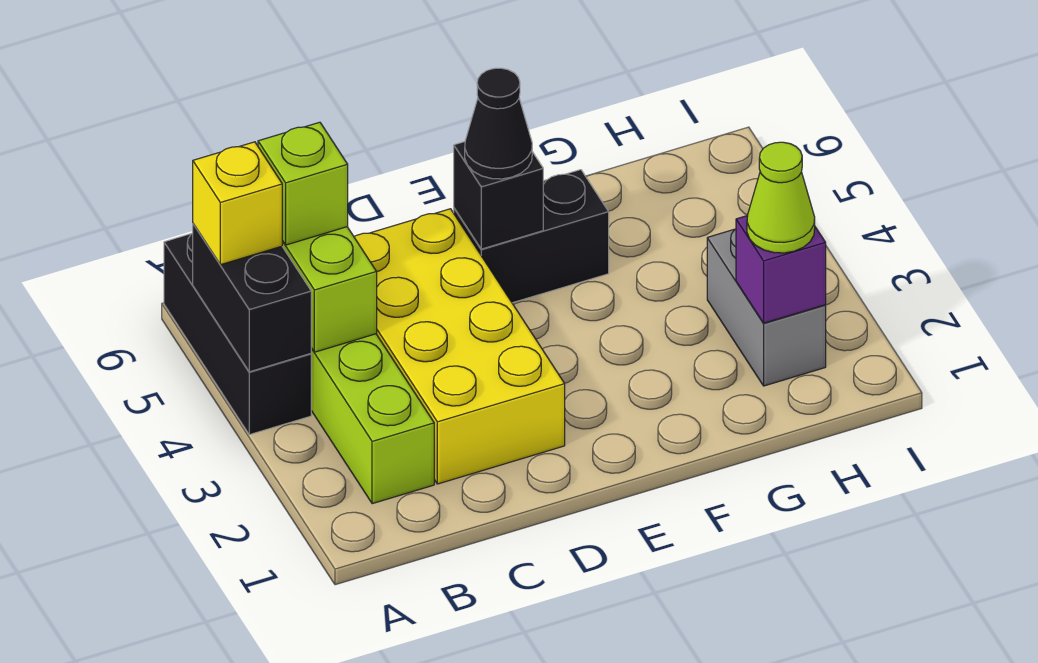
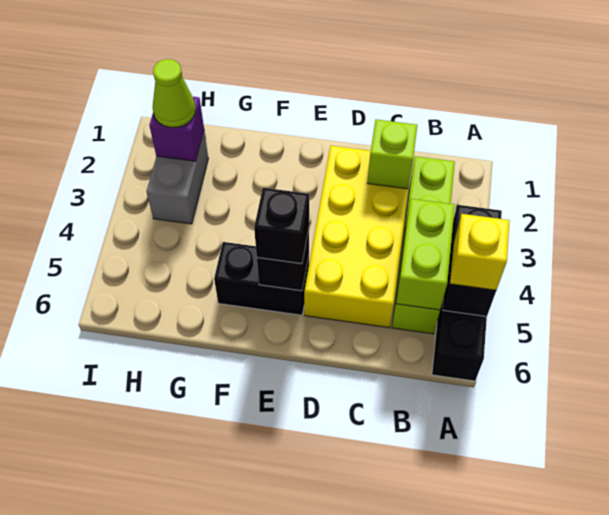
lime brick B5 level 3 -> lime brick C2 level 2
black cone E5 level 3 -> black brick E5 level 3

